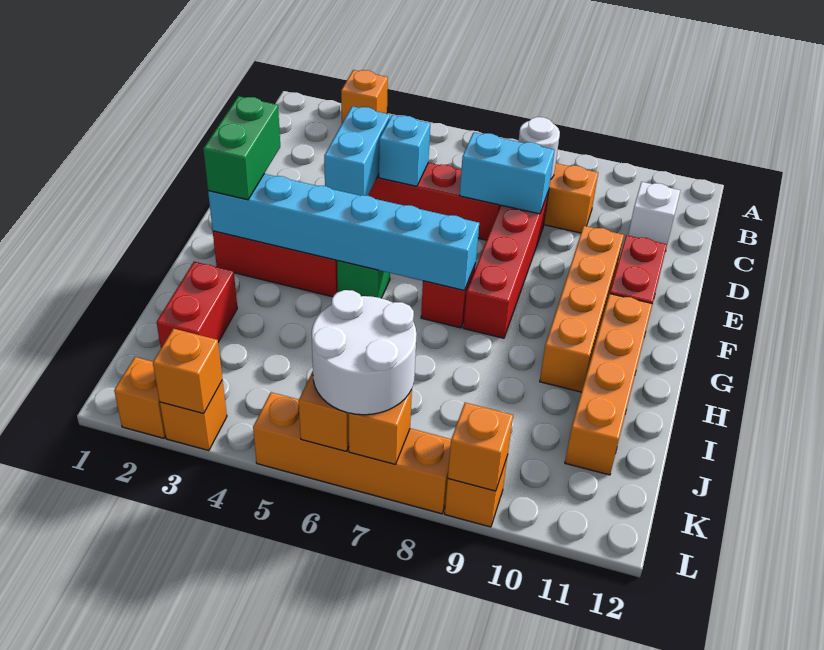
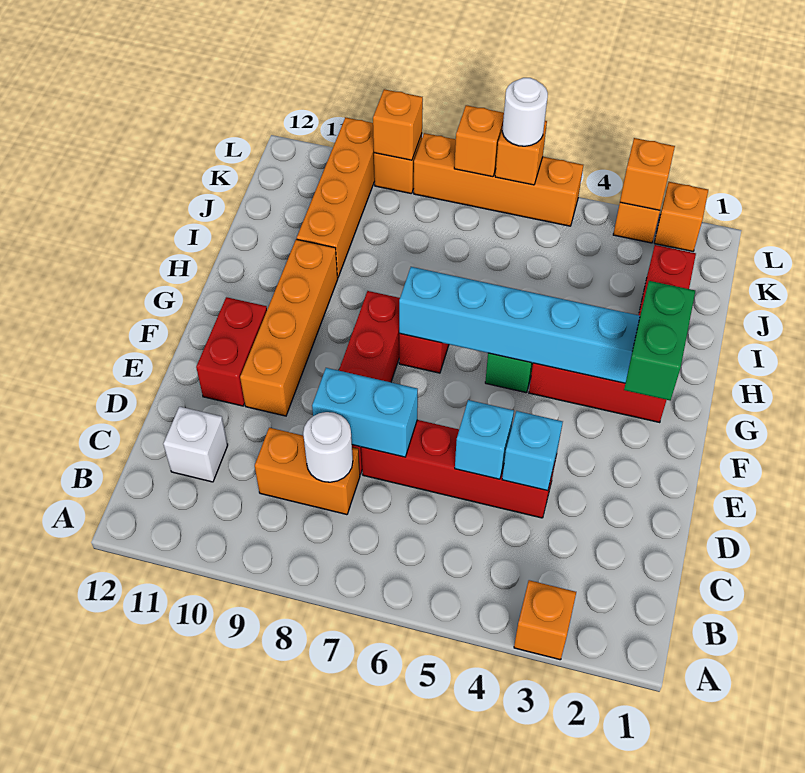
cyan brick D4:E4 level 2 -> cyan brick D4 level 2
orange brick G11:J11 level 1 -> orange brick I10:L10 level 1
white round brick K6:L7 level 3 -> white round brick L6 level 3

